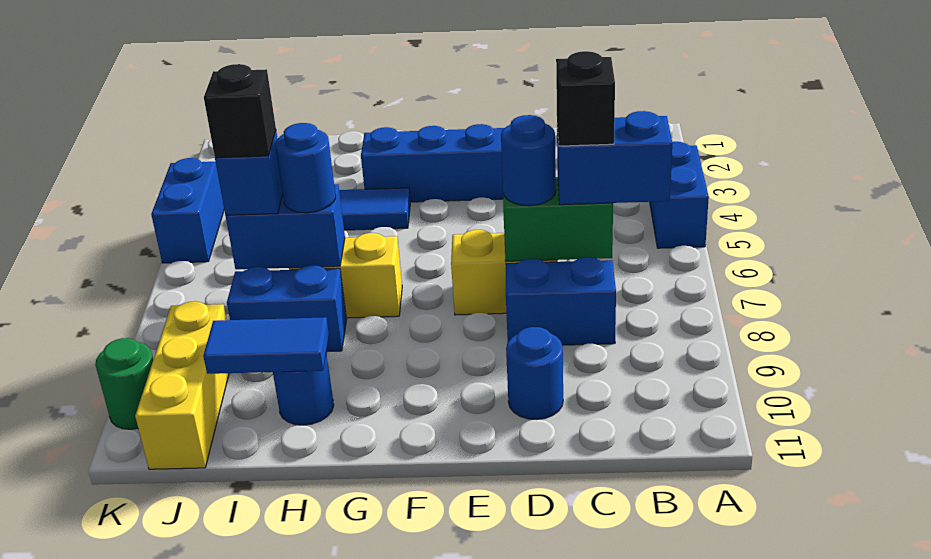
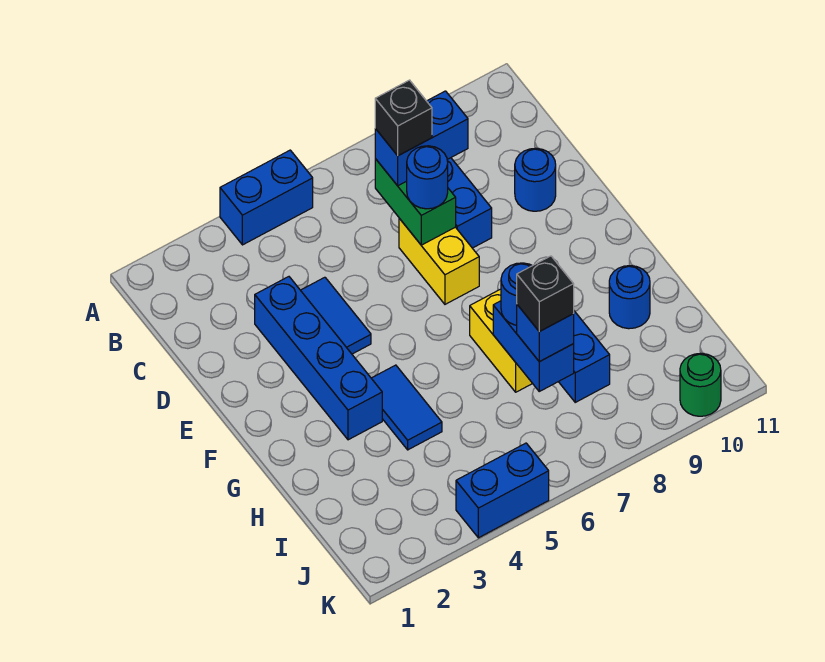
blue brick B7:C7 level 3 -> blue brick C7:C8 level 3
blue tile H10:I10 level 2 -> blue tile D4:E4 level 1
yellow brick J9:J11 level 1 -> none

